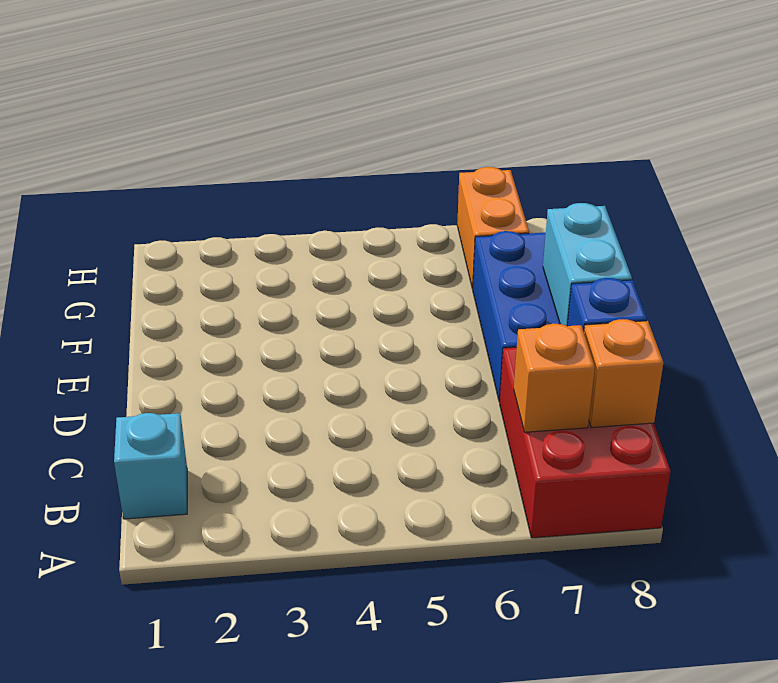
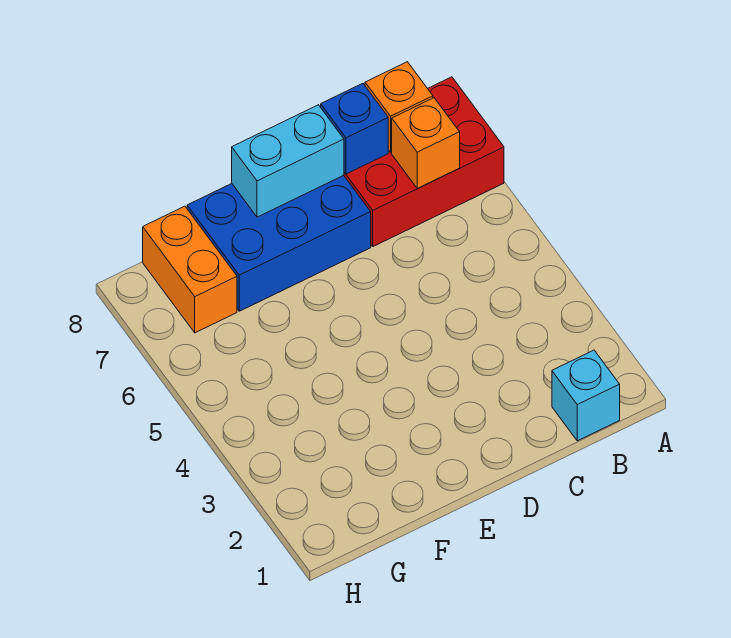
orange brick G7:H7 level 1 -> orange brick G7:G8 level 1

